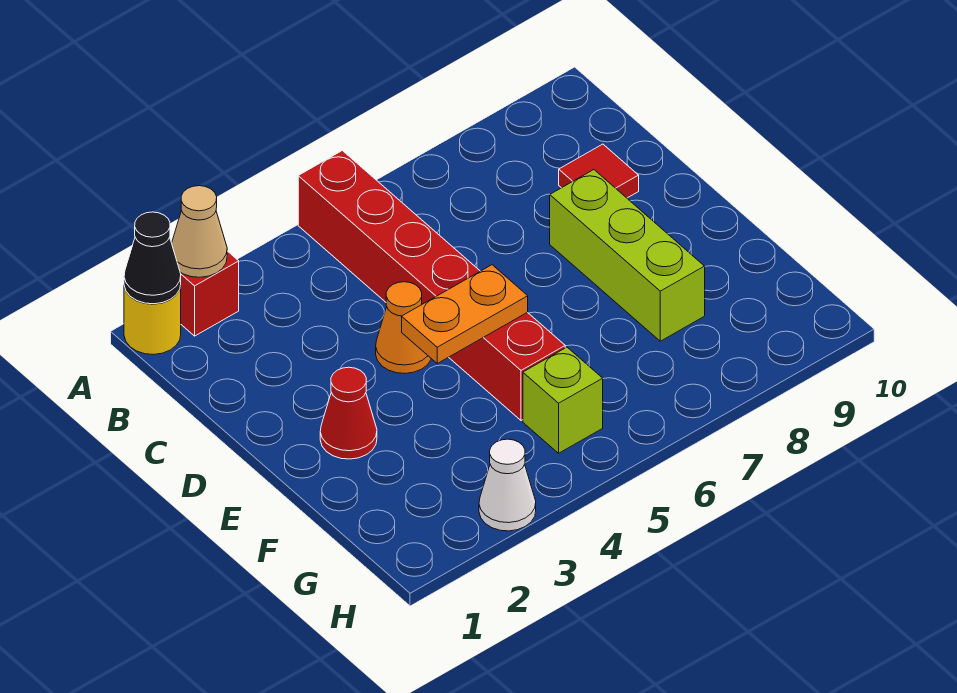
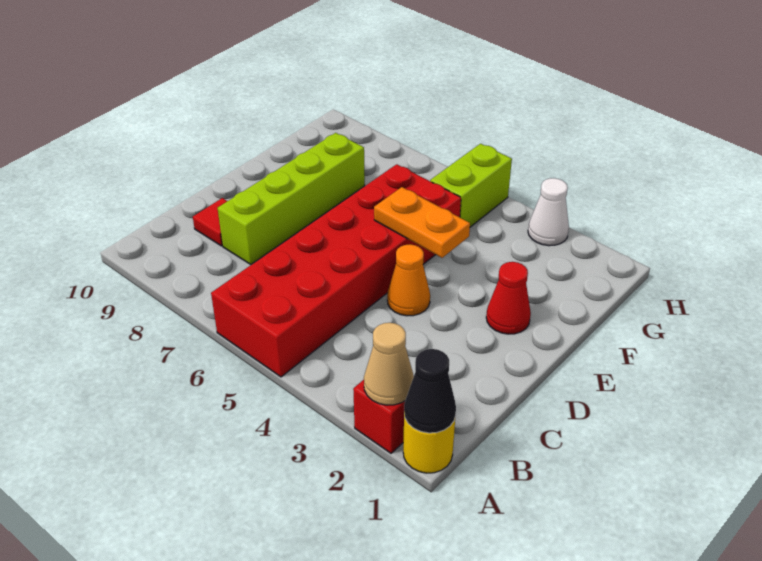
red brick A5:F5 level 1 -> red brick A5:F6 level 1
lime brick D8:F8 level 1 -> lime brick C8:F8 level 1
lime brick G5 level 1 -> lime brick G5:H5 level 1

